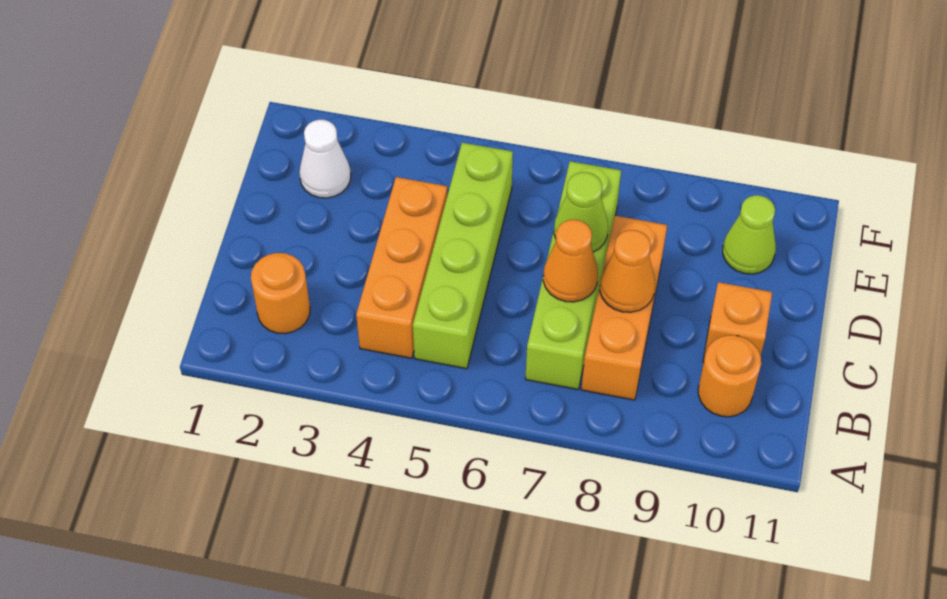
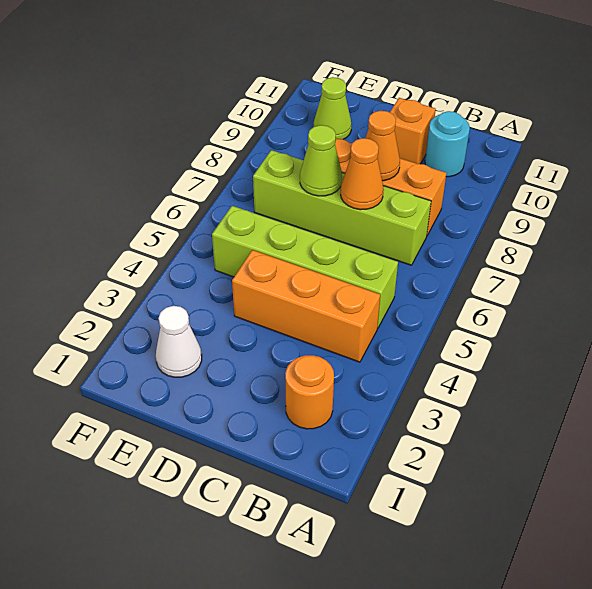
orange round brick B10 level 1 -> cyan round brick B10 level 1

